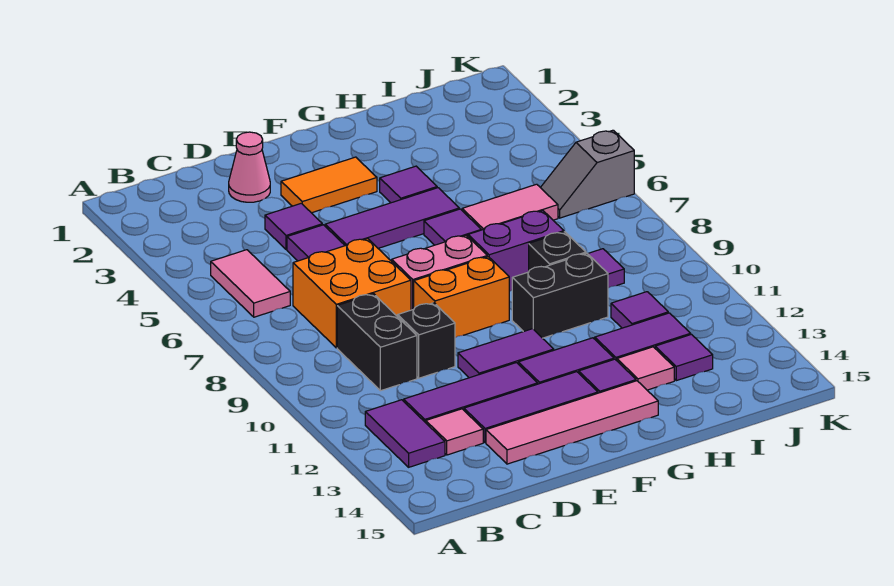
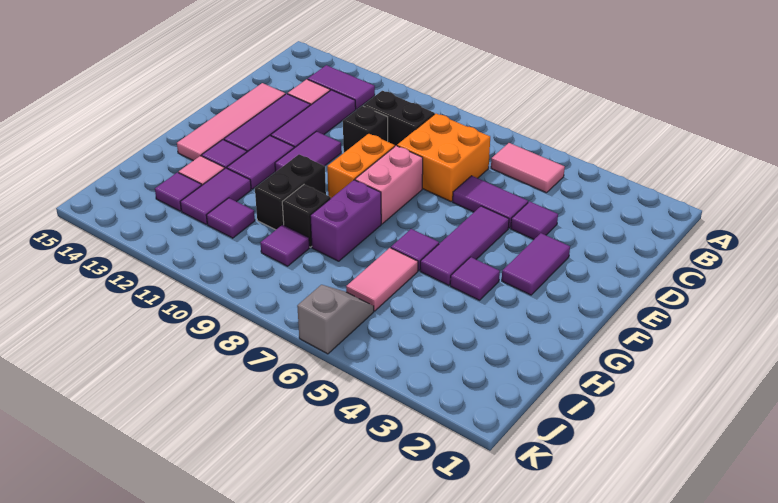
pink cone D2 level 1 -> none
orange tile E3:F3 level 1 -> purple tile E3:F3 level 1

